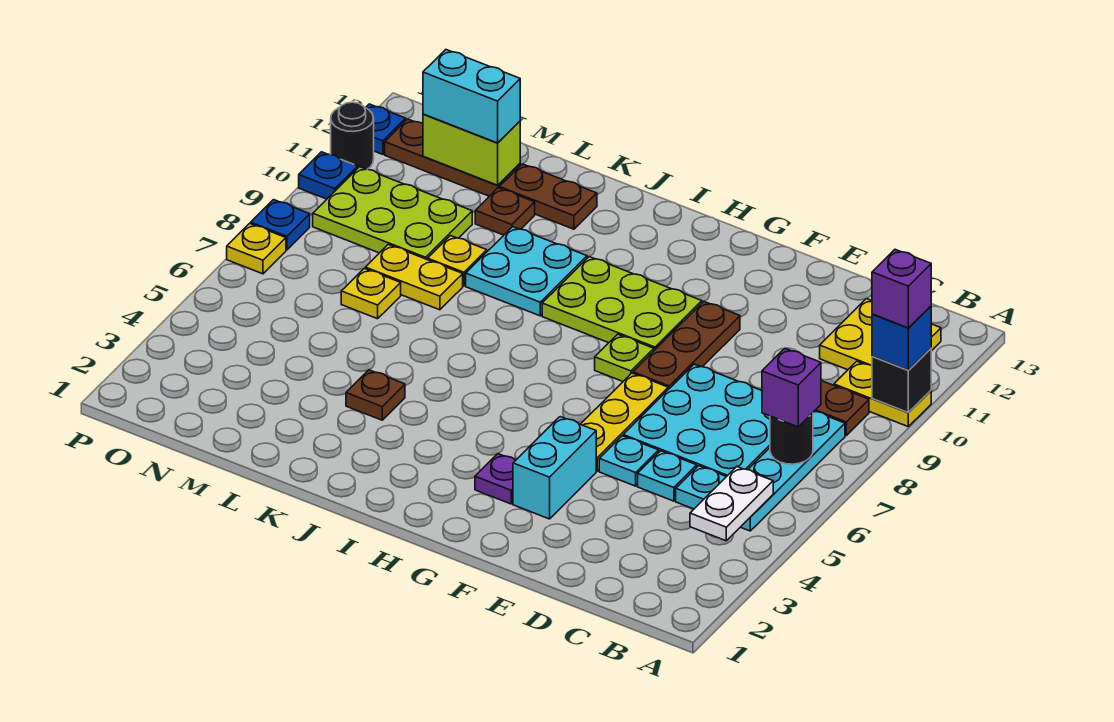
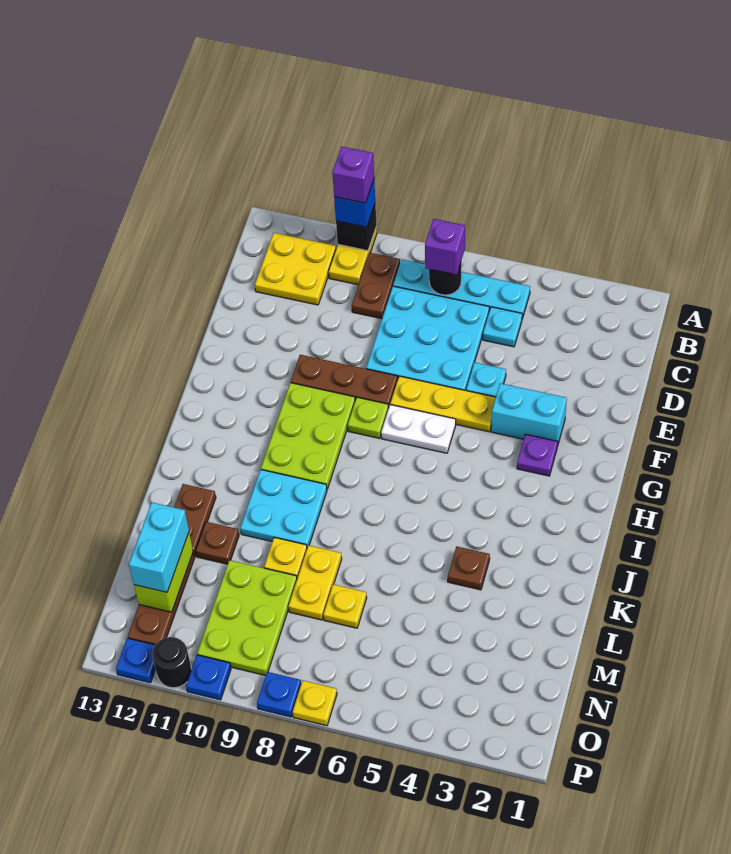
white plate B4:B5 level 2 -> white plate G6:G7 level 1
cyan plate D5 level 1 -> none

